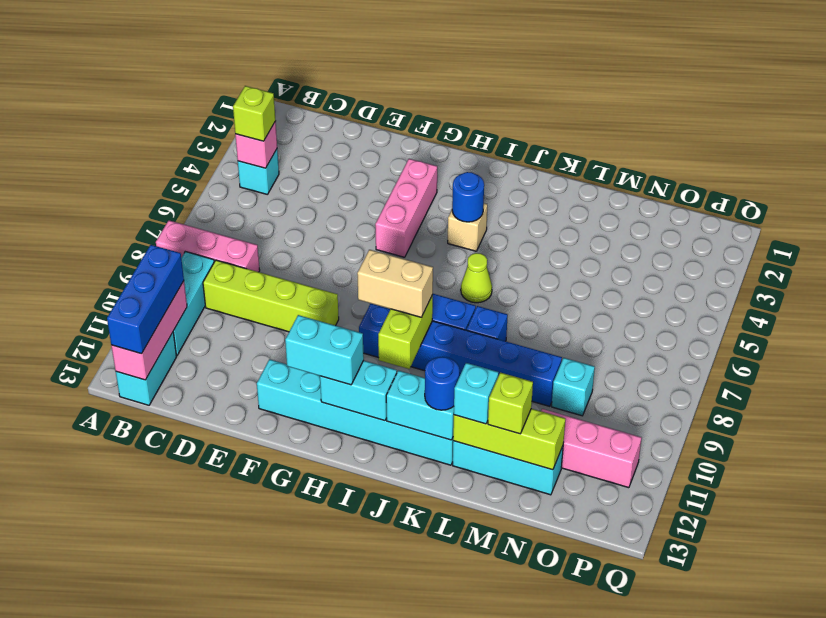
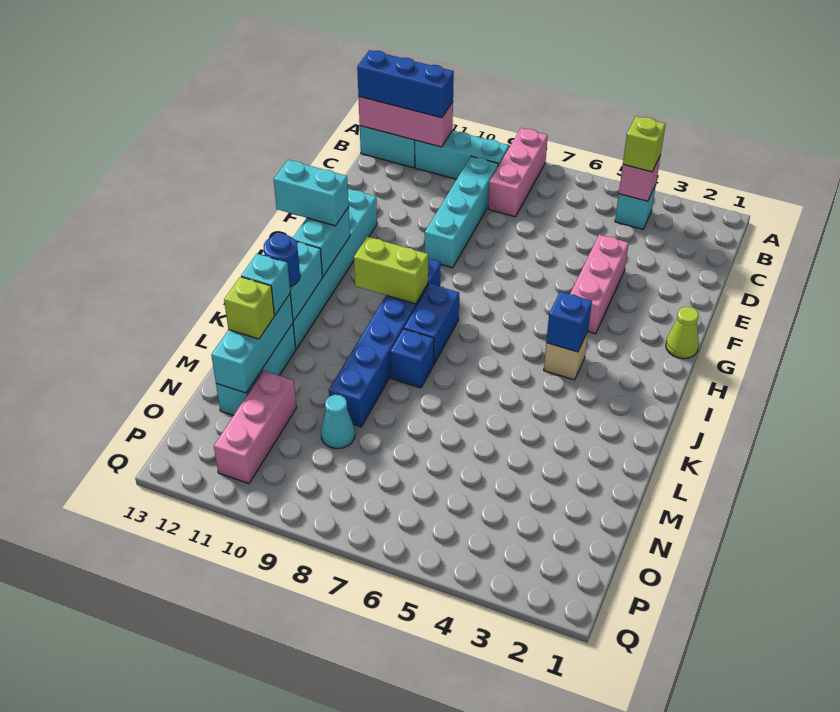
lime brick C9:F9 level 1 -> cyan brick C9:F9 level 1
pink brick G3:G5 level 1 -> pink brick E4:G4 level 1
cyan brick G12:H12 level 3 -> cyan brick H12:H13 level 3
tan brick H9:I9 level 3 -> none
blue round brick I4 level 2 -> blue brick I4 level 2
lime cone J6 level 1 -> lime cone G1 level 1
lime brick L12:N12 level 2 -> cyan brick L12:N12 level 2
cyan brick N9 level 1 -> cyan cone N9 level 1

